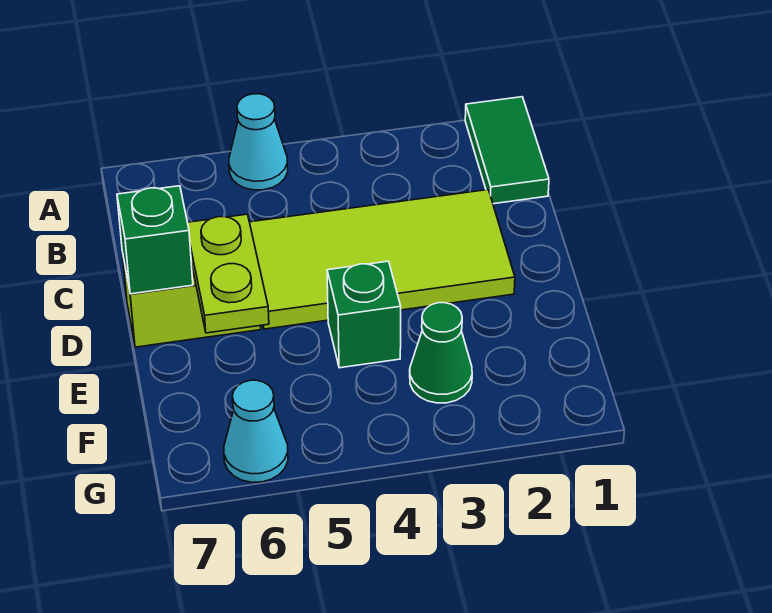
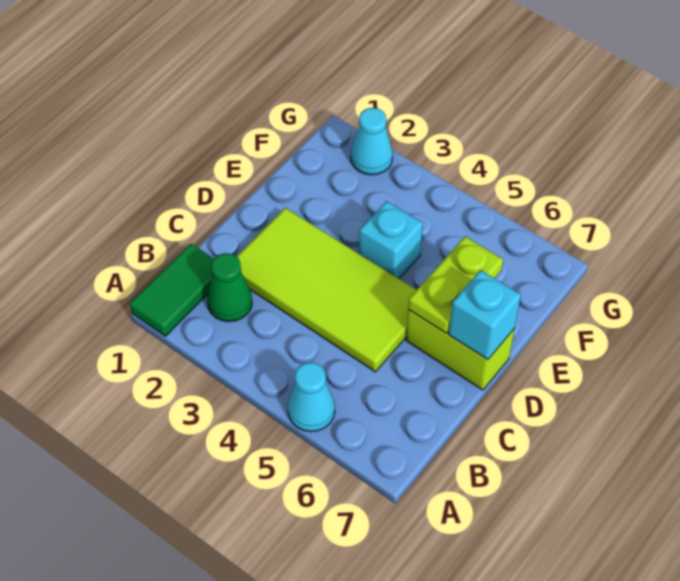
green brick D7 level 2 -> cyan brick D7 level 2
green brick E4 level 1 -> cyan brick E4 level 1
green cone F3 level 1 -> green cone B2 level 1
cyan cone G6 level 1 -> cyan cone G2 level 1

